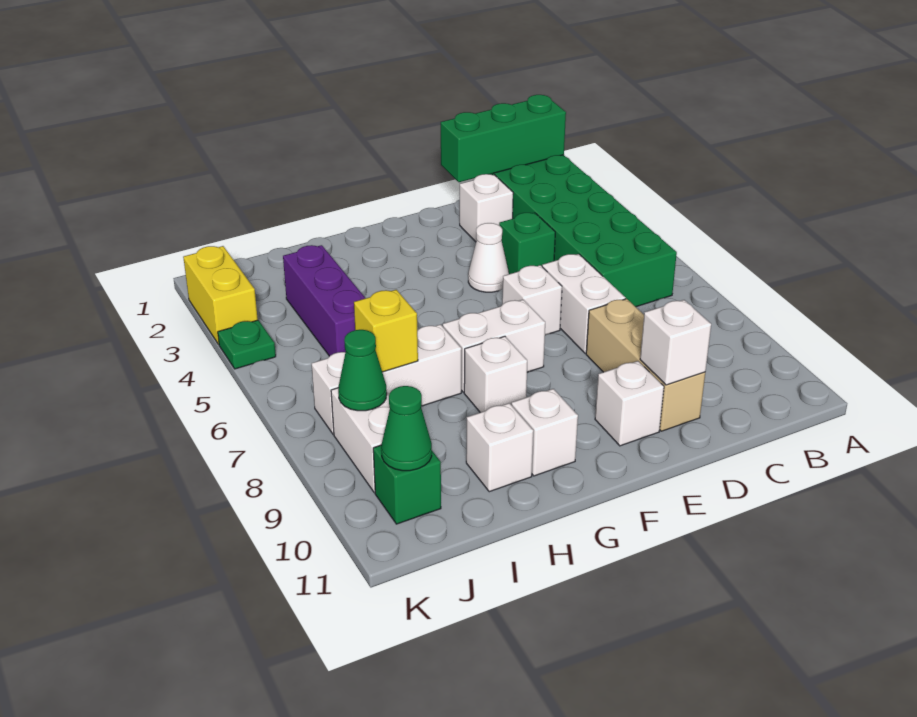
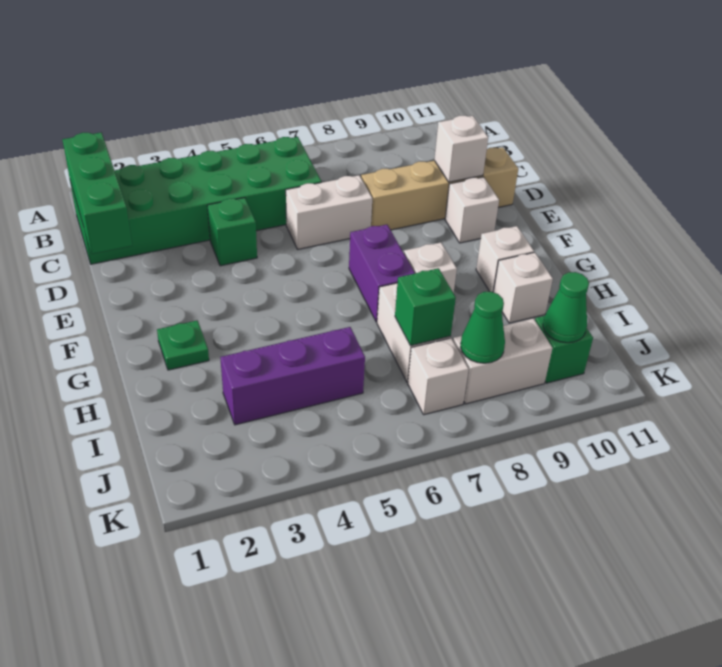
white brick D2 level 1 -> none
tan brick D8:D10 level 1 -> tan brick D8:D11 level 1
white cone E4 level 1 -> none
white brick E6 level 1 -> none
white brick F7:G7 level 1 -> purple brick F7:G7 level 1
yellow brick I7 level 2 -> green brick I7 level 2
yellow brick K2:K3 level 1 -> none
green plate K4 level 1 -> green plate G2 level 1

